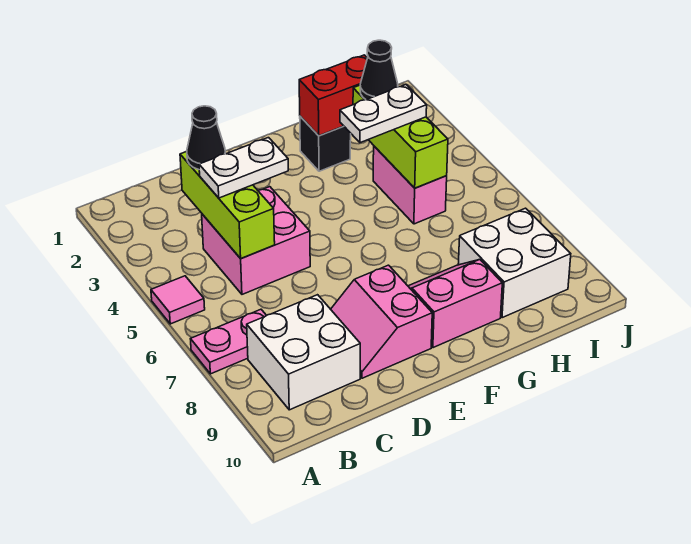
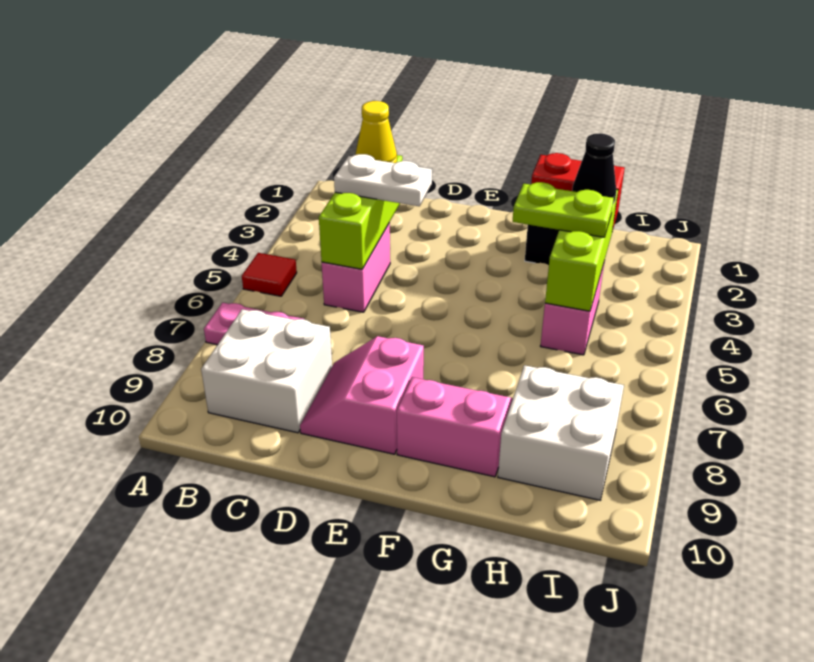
pink tile A5 level 1 -> red tile A5 level 1
black cone C3 level 3 -> yellow cone C3 level 3
pink brick C4:D5 level 1 -> pink brick C4:C5 level 1
white plate G4:H4 level 3 -> lime plate G4:H4 level 3

